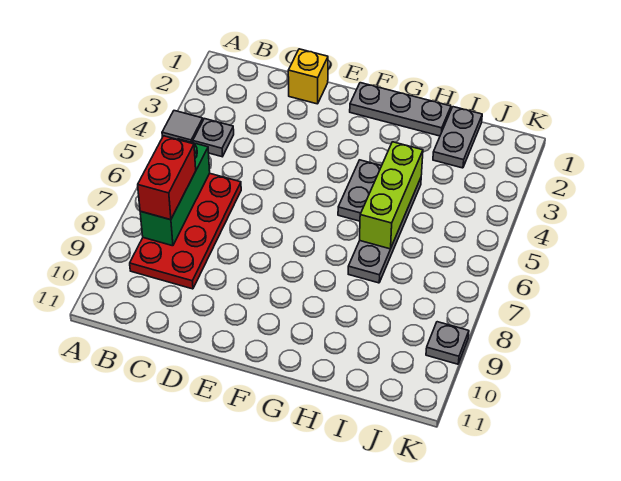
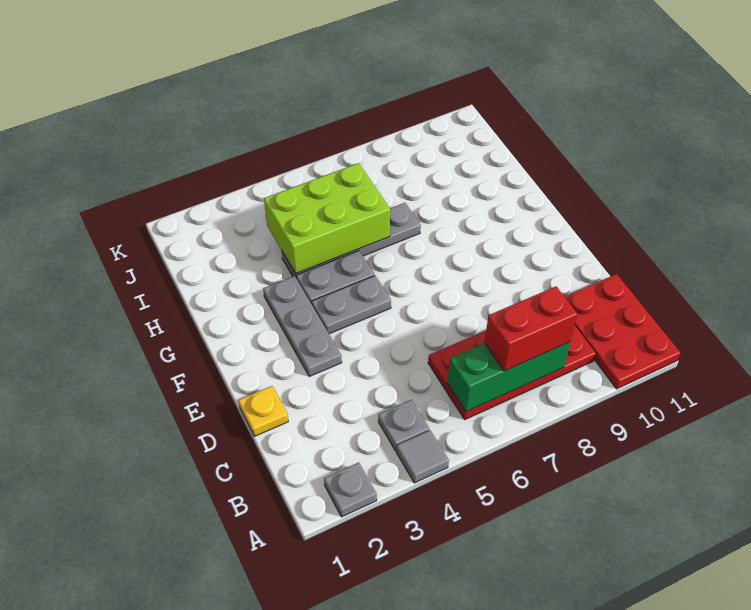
none -> red plate A10:C11 level 1
yellow brick D1 level 1 -> yellow plate D1 level 1
grey plate F1:H1 level 1 -> grey plate E3:G3 level 1
lime brick H4:H6 level 2 -> lime brick H4:I6 level 2
grey plate I1:I2 level 1 -> grey plate F4:F5 level 1
grey plate K9 level 1 -> grey plate A2 level 1

